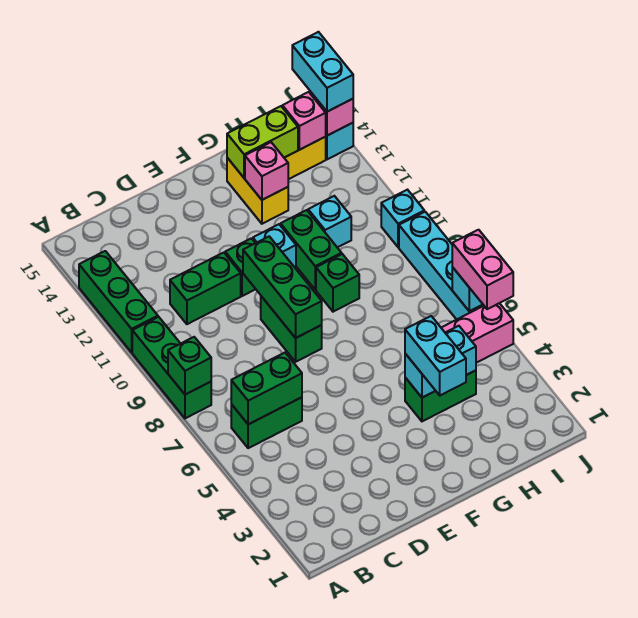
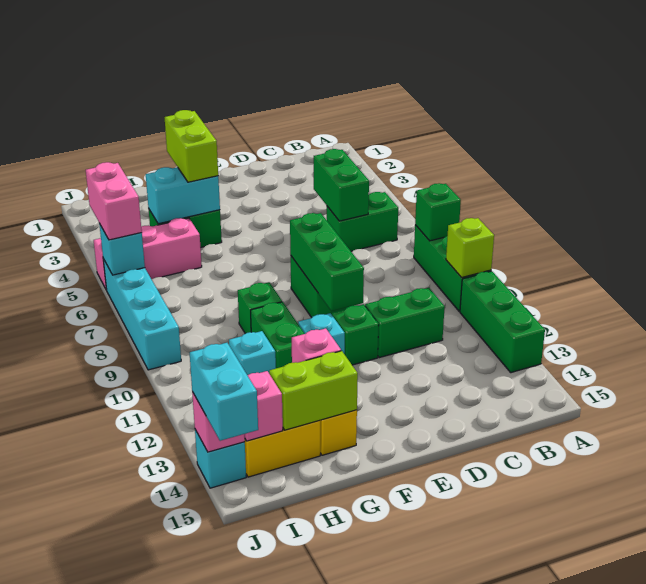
none -> lime brick A10 level 2
green brick B6:C6 level 2 -> green brick C5:C6 level 2
cyan brick G3:G4 level 3 -> lime brick G3:G4 level 3
cyan brick J10 level 1 -> none

